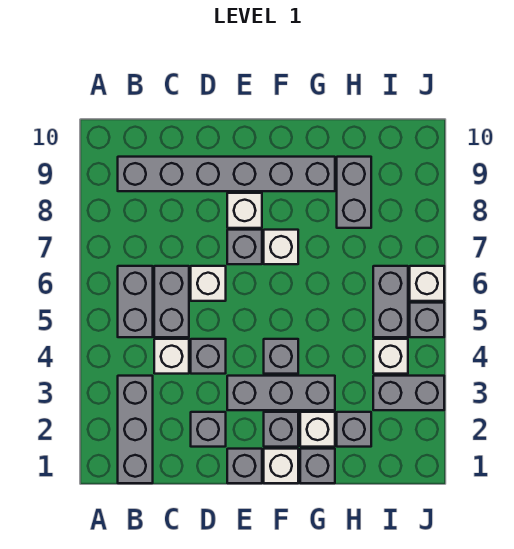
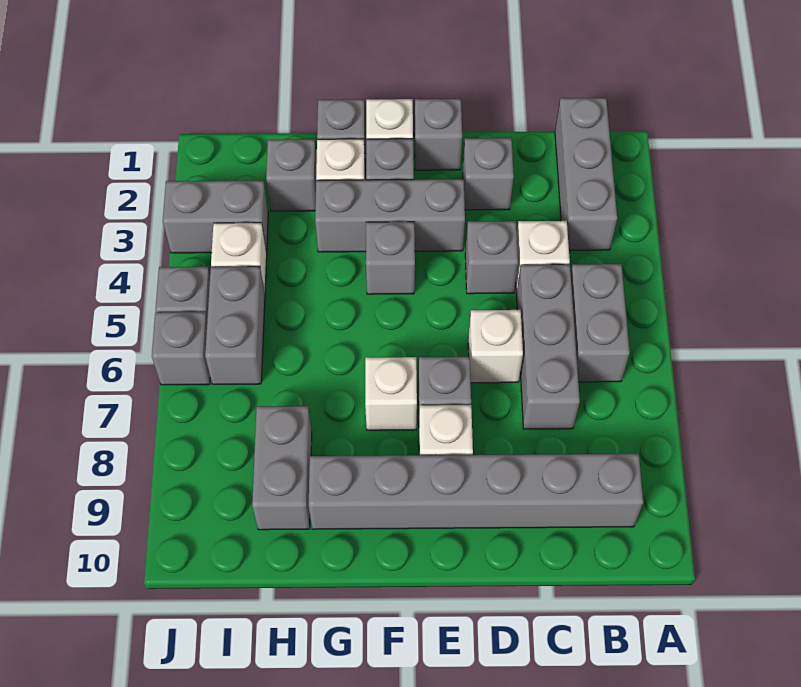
grey brick C5:C6 level 1 -> grey brick C5:C7 level 1
white brick J6 level 1 -> grey brick J6 level 1

